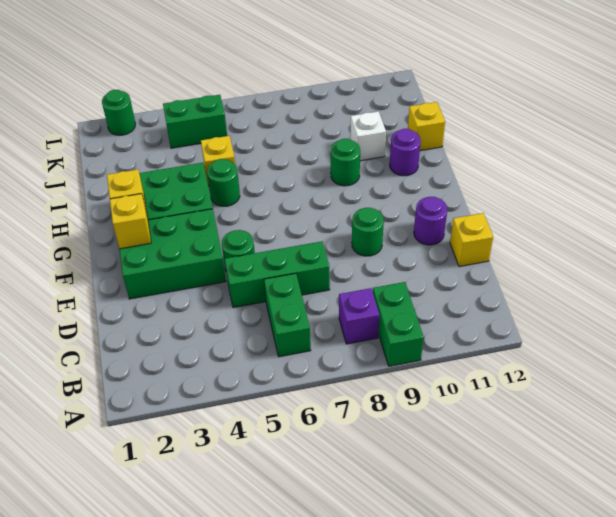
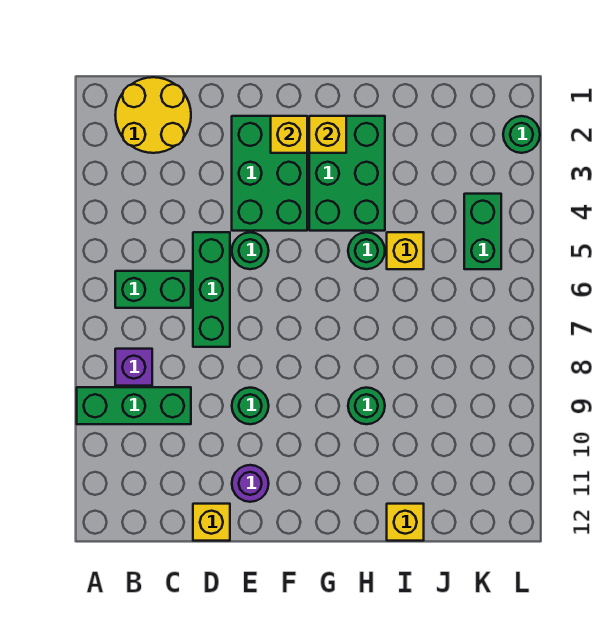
green brick A9:B9 level 1 -> green brick A9:C9 level 1
none -> yellow round brick B1:C2 level 1
purple round brick H11 level 1 -> none
white brick I10 level 1 -> none

